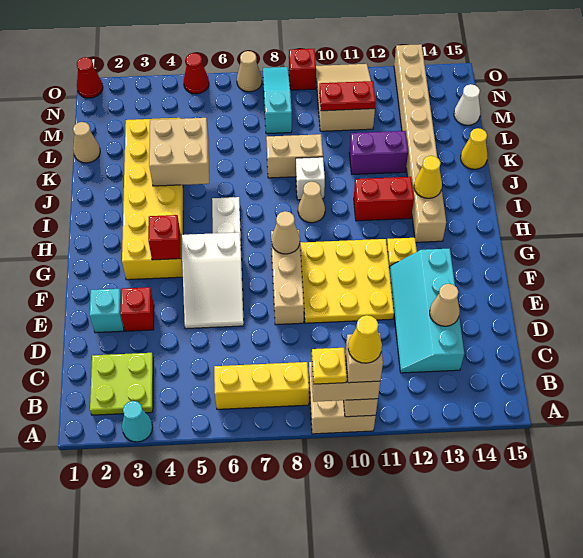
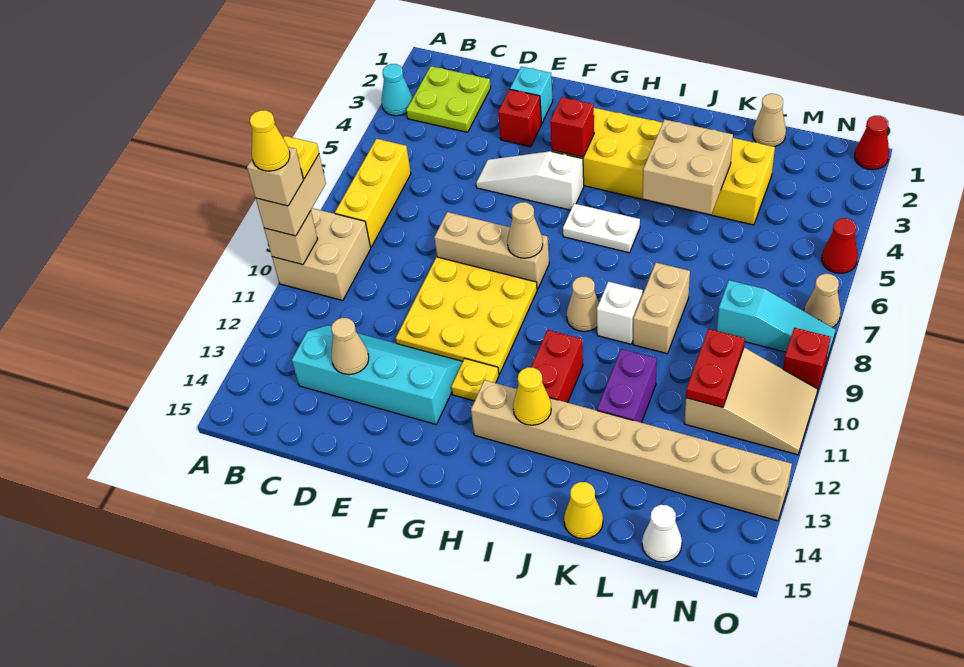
white slope E5:G6 level 1 top G -> white slope E5:G5 level 1 top G

